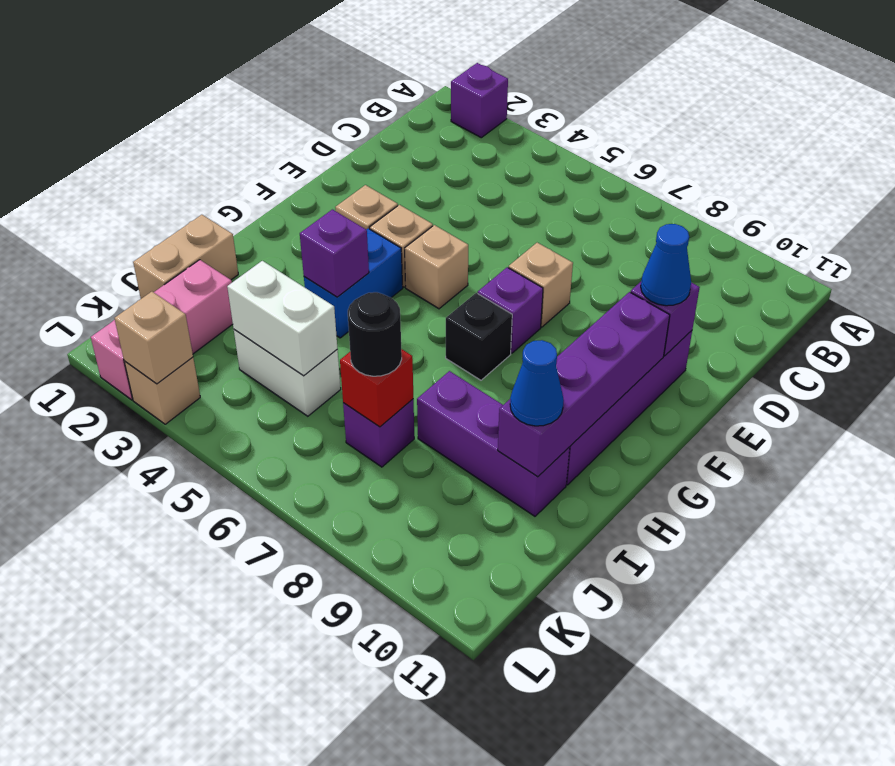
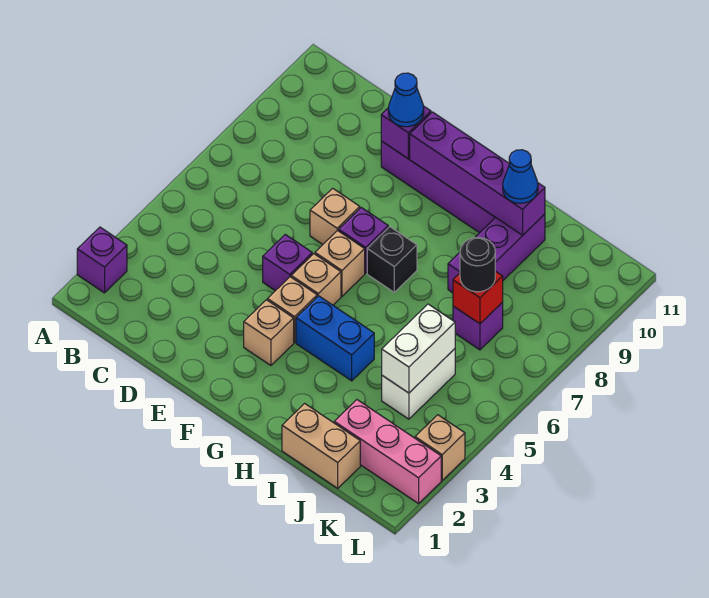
purple brick H4 level 2 -> purple brick E5 level 1
tan brick L3 level 2 -> tan brick F6 level 1

